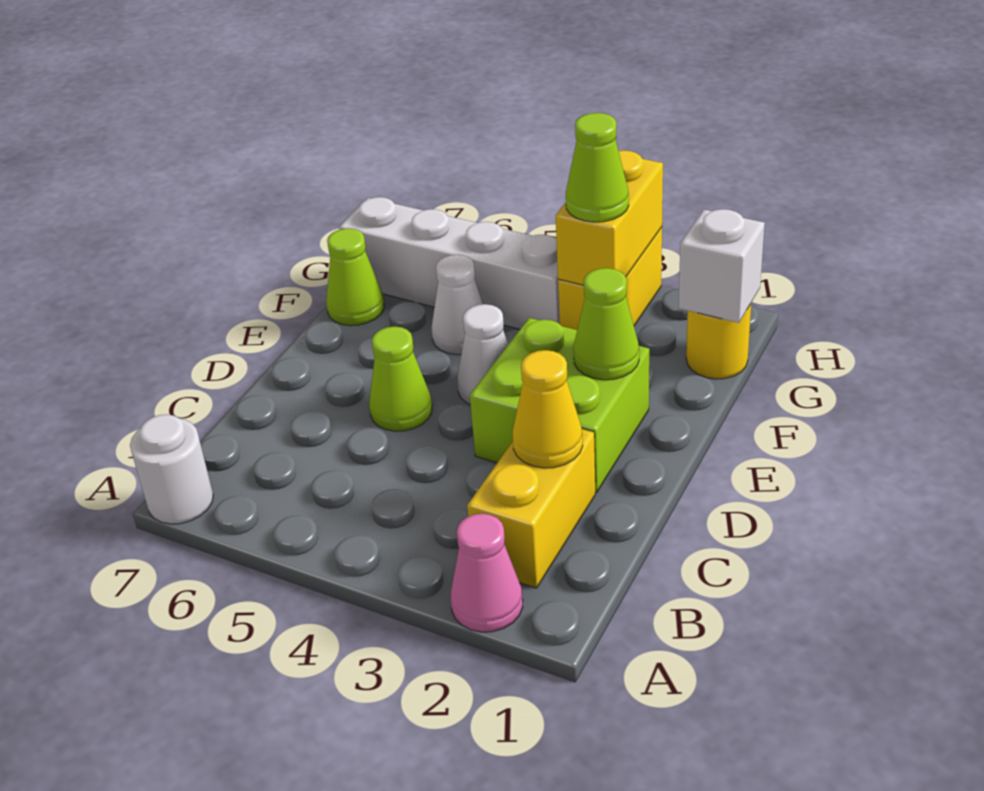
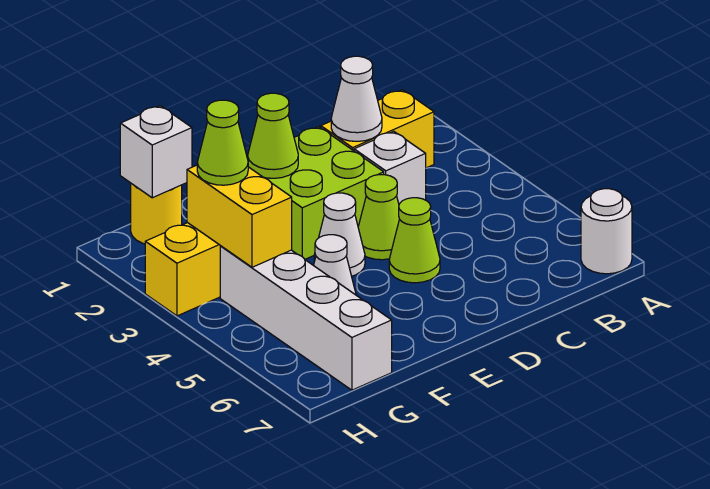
pink cone A2 level 1 -> none
yellow cone C2 level 2 -> white cone C2 level 2
none -> white brick C3 level 1
lime cone F7 level 1 -> lime cone D4 level 1
yellow brick G3:H3 level 2 -> yellow brick G3:G4 level 2

